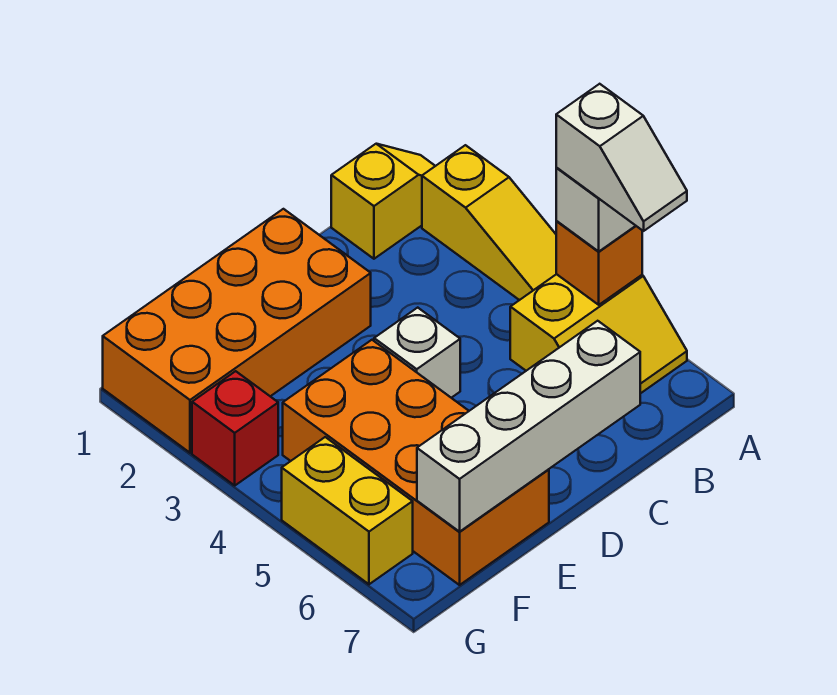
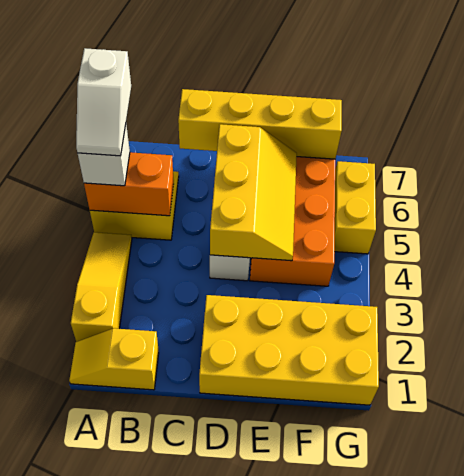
orange brick A5 level 2 -> orange brick A5:B5 level 2
white slope A5:A6 level 4 top 5 -> white slope A5:A6 level 4 top 6
white brick C7:F7 level 2 -> yellow brick C7:F7 level 2
orange brick D1:G2 level 1 -> yellow brick D1:G2 level 1
none -> yellow slope D4:E6 level 2 top D
red brick G3 level 1 -> none

